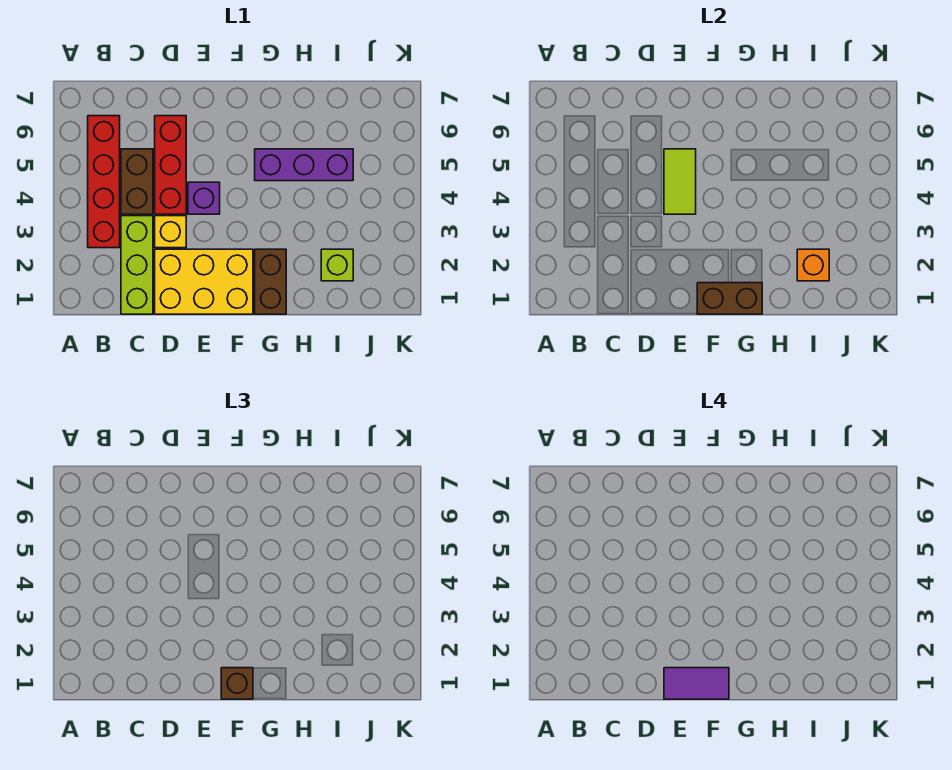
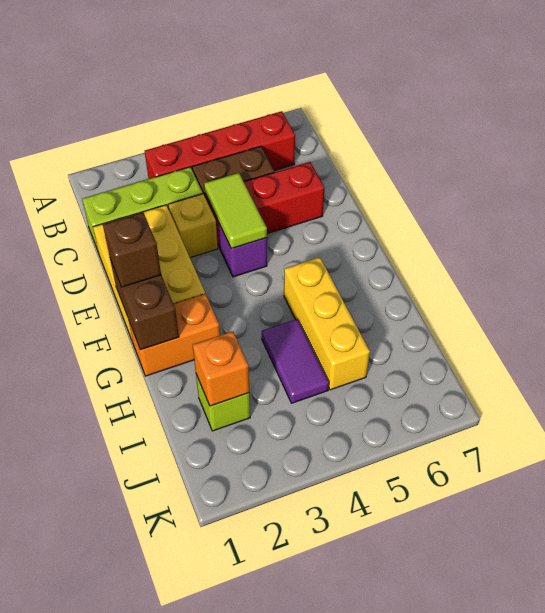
purple tile E1:F1 level 4 -> purple tile H4:I4 level 1
lime tile E4:E5 level 2 -> lime tile D4:E4 level 2
brown brick G1:G2 level 1 -> orange brick G1:G2 level 1
purple brick G5:I5 level 1 -> yellow brick G5:I5 level 1

